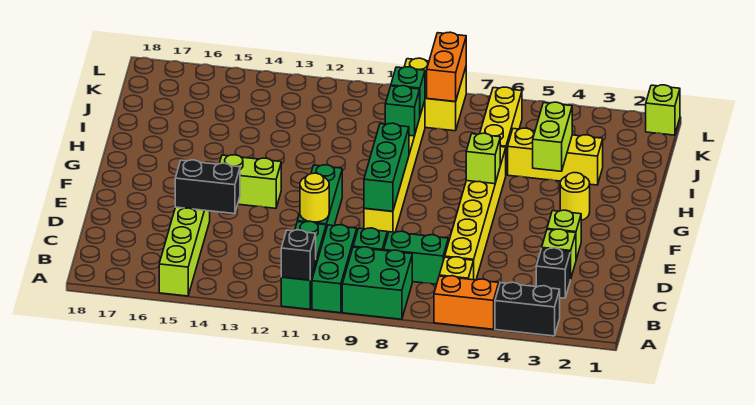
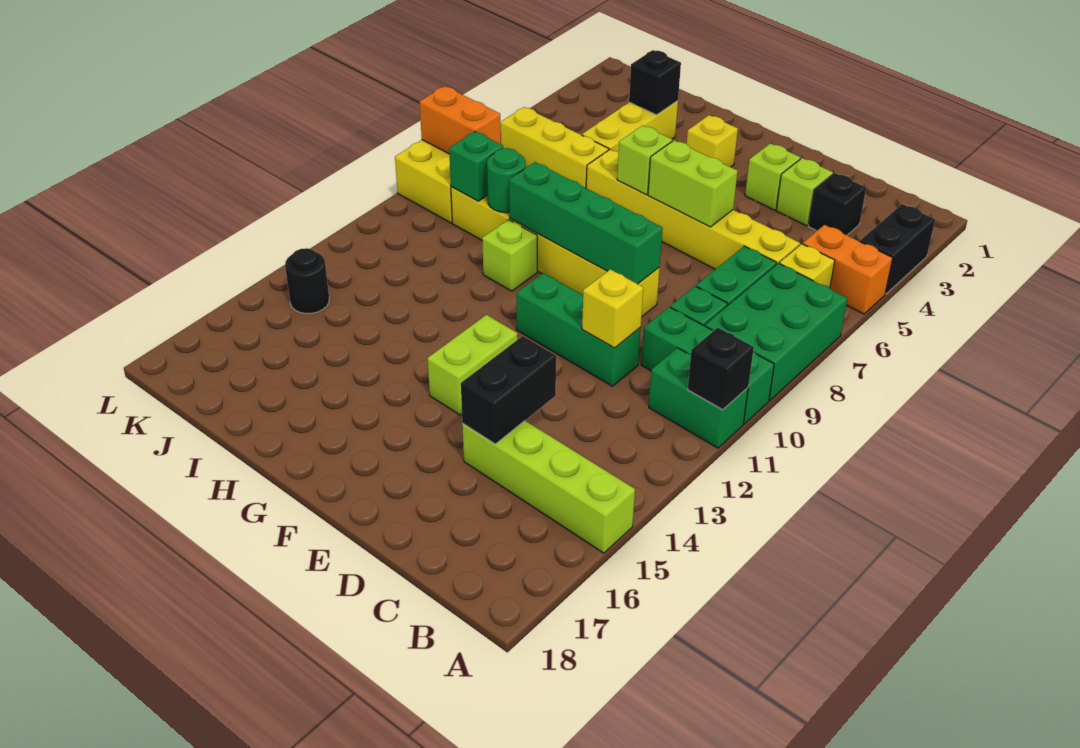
orange brick A5:A6 level 1 -> orange brick A5:B5 level 1
green brick A8:B9 level 1 -> green brick A7:B9 level 1
green brick A11:C11 level 1 -> green brick A11:B11 level 1
yellow round brick D11 level 2 -> yellow brick D11 level 2
green brick E9:G9 level 2 -> green brick E9:H9 level 2
yellow round brick G3 level 1 -> yellow brick G3 level 1
lime brick H4:I4 level 2 -> lime brick E6:F6 level 2
none -> black brick I3 level 2
green brick I9 level 2 -> green round brick I9 level 2
none -> black round brick K14 level 1
lime brick L1 level 1 -> lime brick H10 level 1

